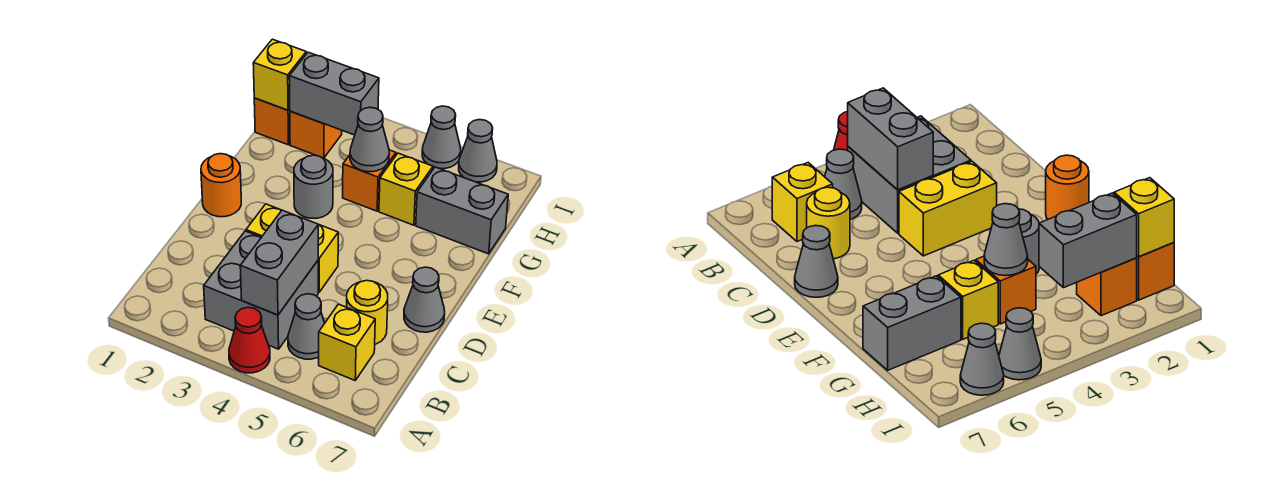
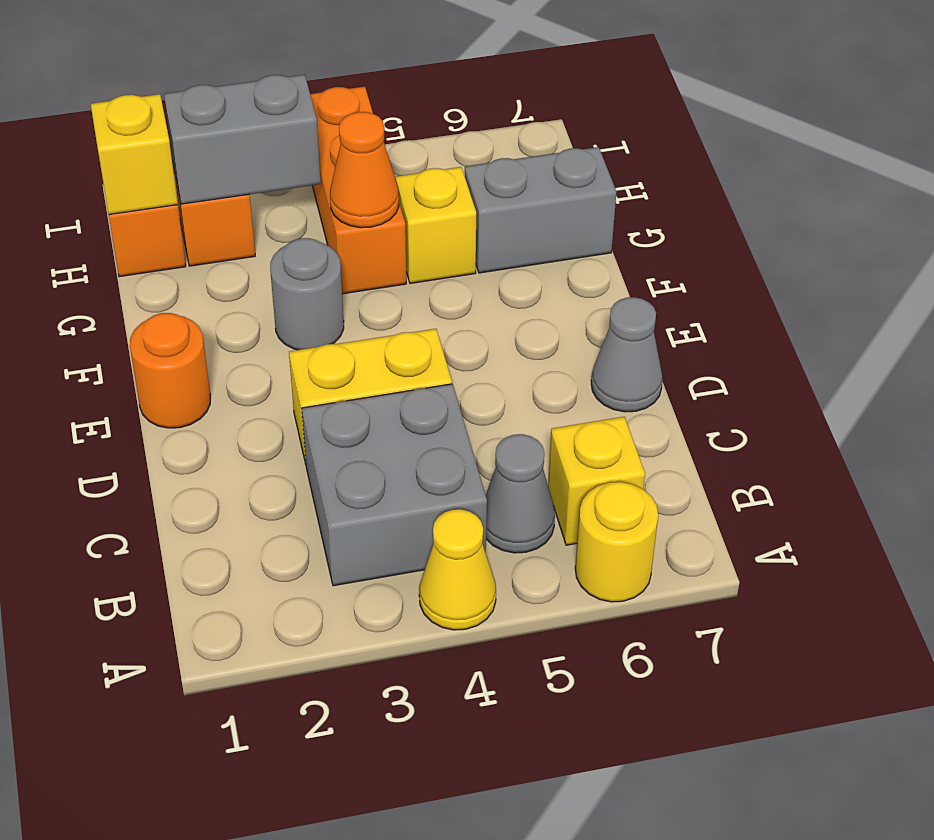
red cone A4 level 1 -> yellow cone A4 level 1
grey brick B4:C4 level 2 -> none
yellow round brick C6 level 1 -> yellow round brick A6 level 1
orange brick G4 level 1 -> orange brick G4:I4 level 1
grey cone G4 level 2 -> orange cone G4 level 2
grey cone I5 level 1 -> none
grey cone I6 level 1 -> none

